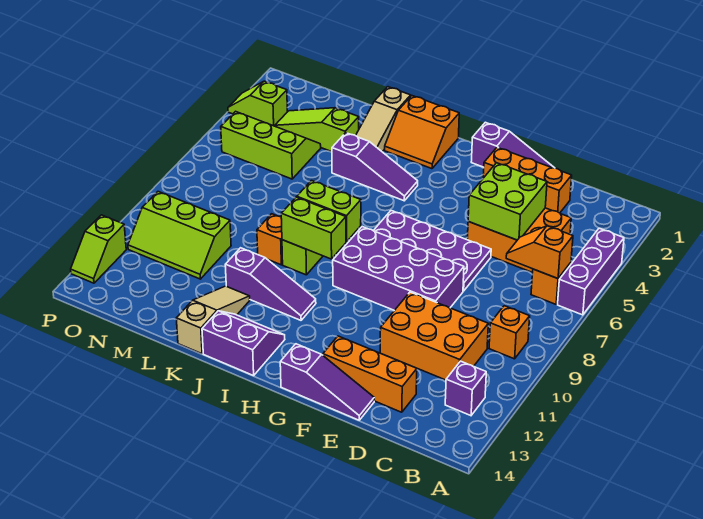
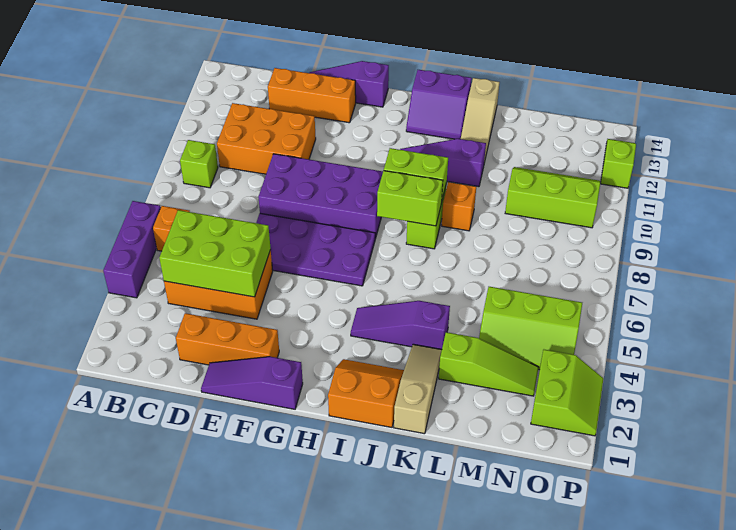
orange slope B6:C6 level 2 top B -> none
orange brick B9 level 1 -> lime brick B9 level 1
purple brick B12 level 1 -> none
lime brick D4:E5 level 2 -> lime brick C4:E5 level 2
lime slope O3:P3 level 1 top O -> lime slope O2:P3 level 1 top O

